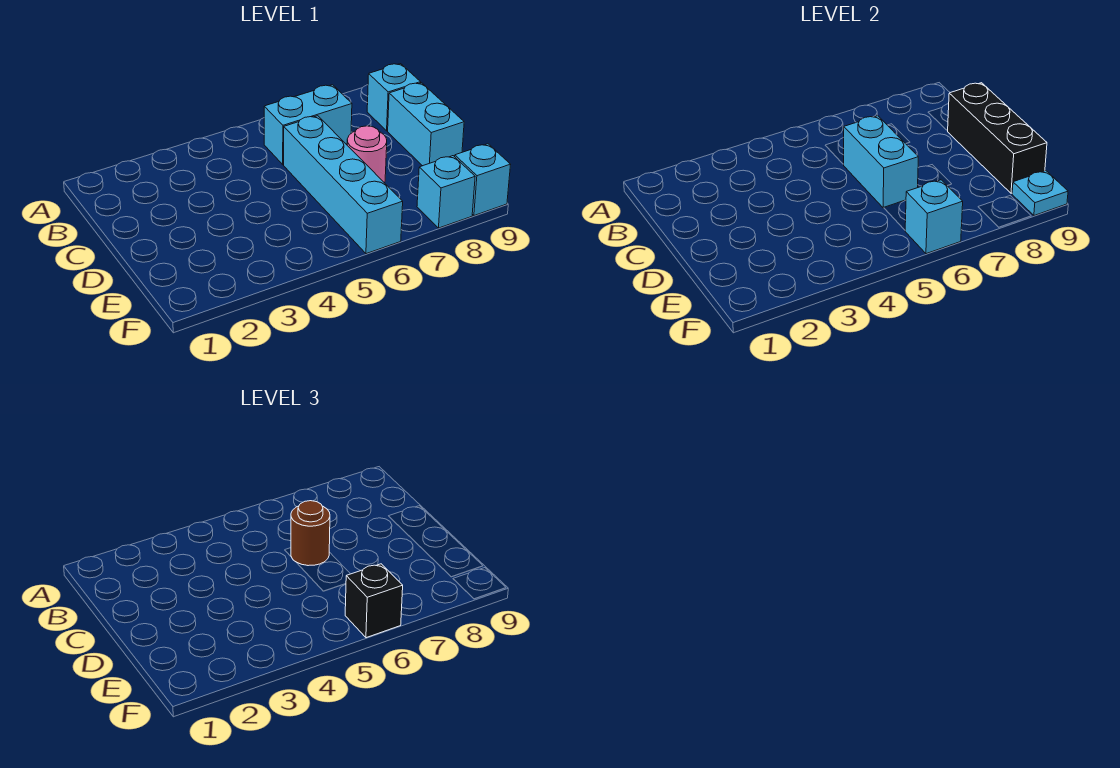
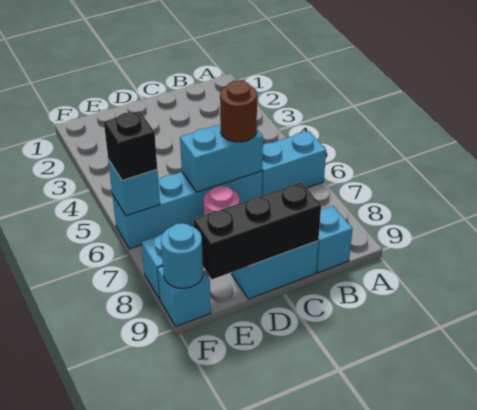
cyan brick B6:B7 level 1 -> cyan brick A6:B6 level 1
cyan plate F9 level 2 -> cyan round brick F9 level 2

